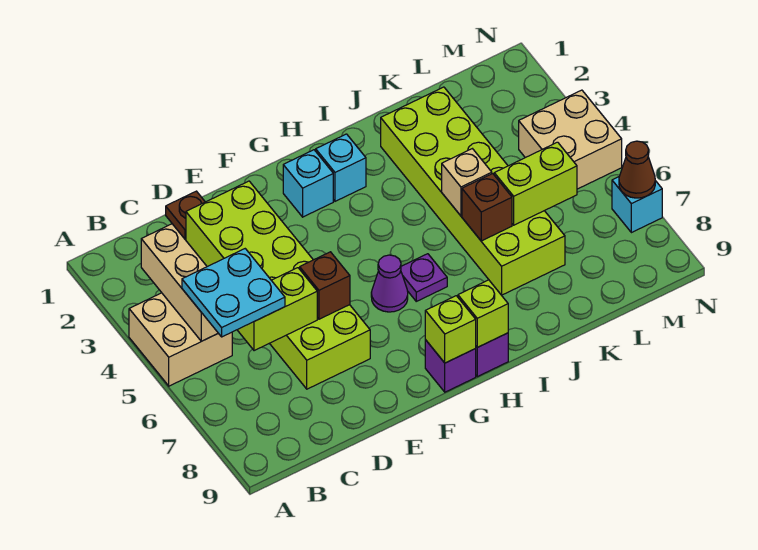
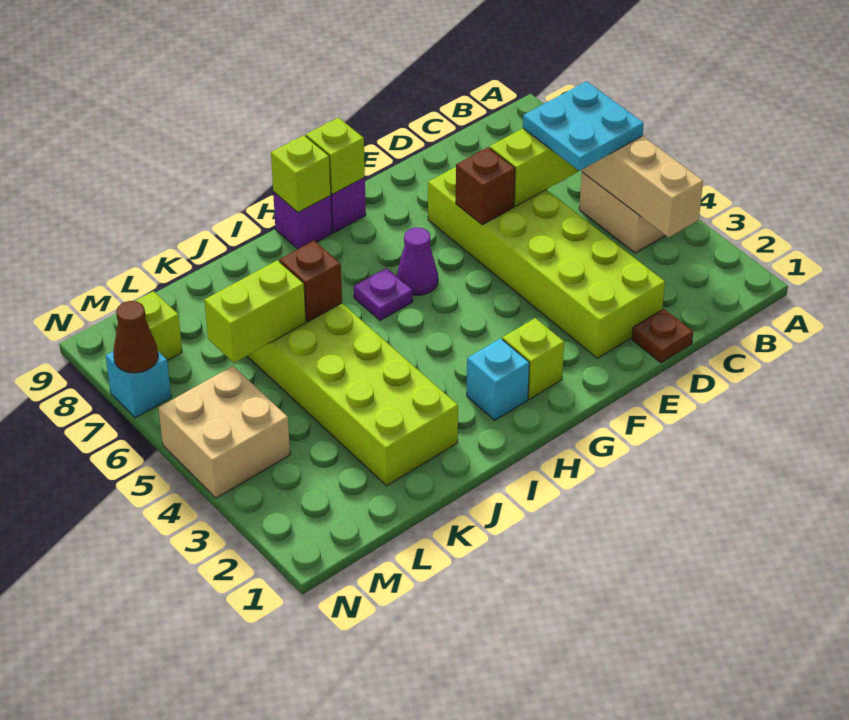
cyan brick G2 level 1 -> lime brick G2 level 1
tan brick J5 level 2 -> none
none -> lime brick M8 level 1

